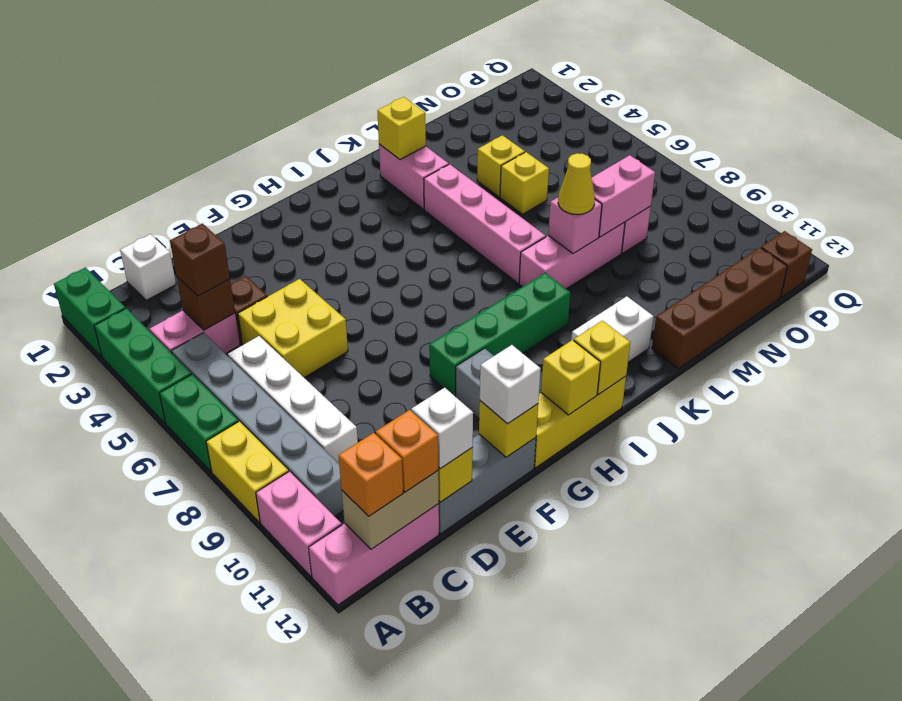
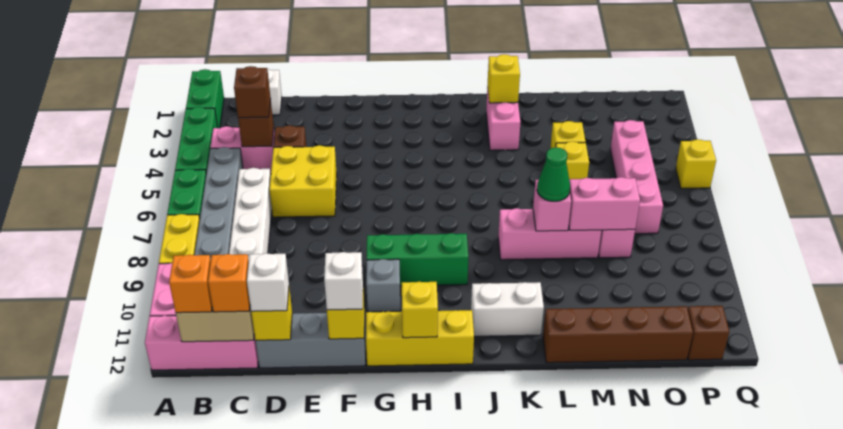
green brick G9:J9 level 1 -> green brick G9:I9 level 1
yellow brick I12 level 2 -> yellow brick Q5 level 1
pink brick K4:K7 level 1 -> pink brick O4:O7 level 1
yellow cone L8 level 3 -> green cone L8 level 3

